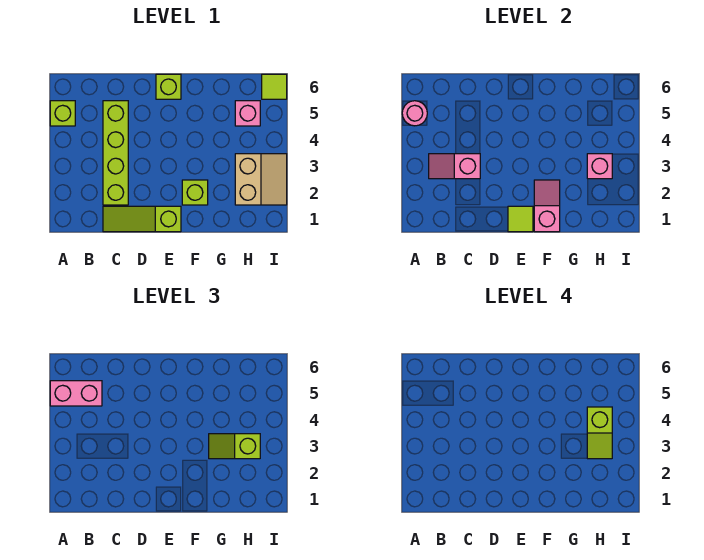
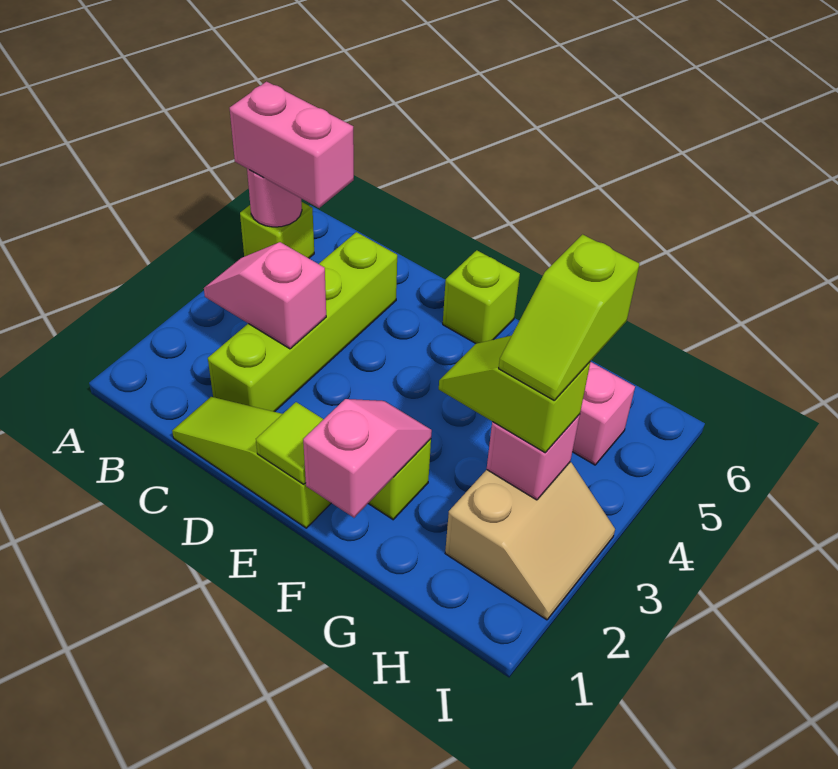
lime tile I6 level 1 -> none

